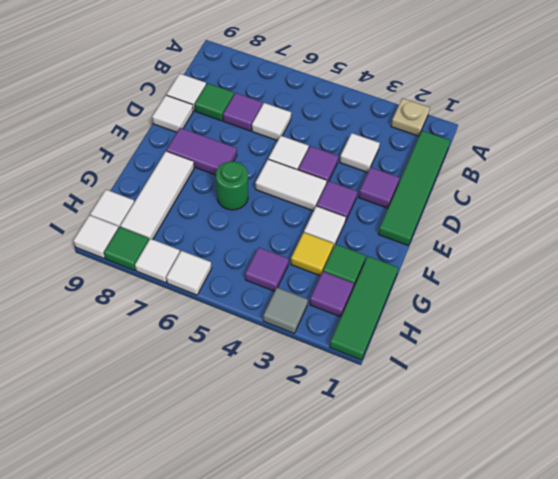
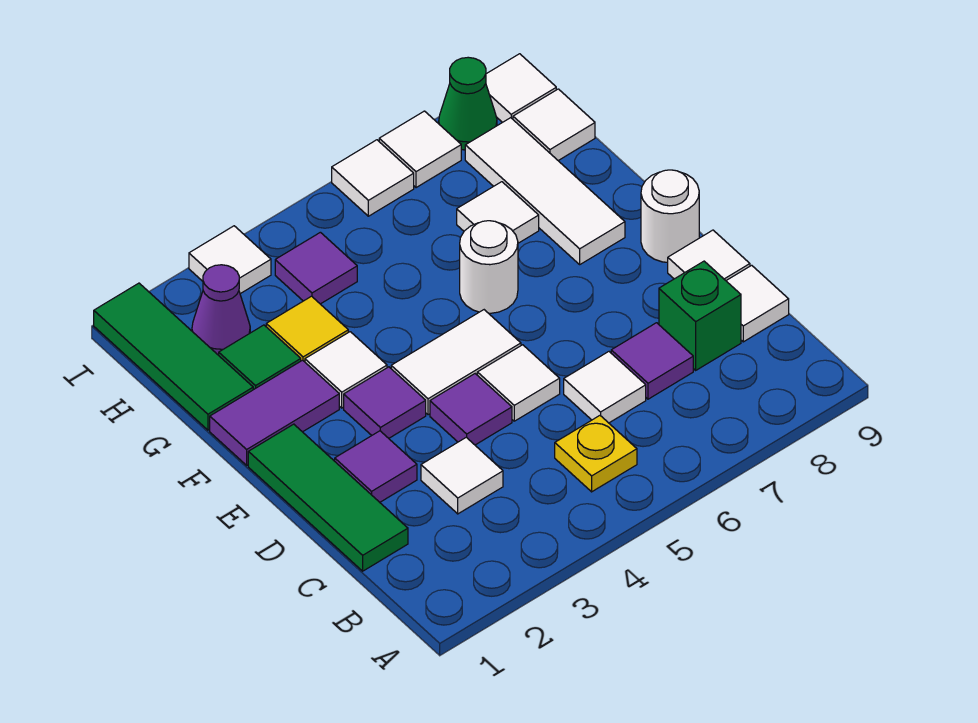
tan plate A2 level 1 -> none
green tile B1:E1 level 1 -> green tile C1:E1 level 1
none -> yellow plate B5 level 1
green tile C8 level 1 -> green brick C8 level 1
purple tile E7:E8 level 1 -> purple tile F1:F2 level 1
none -> white round brick E9 level 1
green round brick F6 level 1 -> white round brick F6 level 1
none -> white tile G7 level 1
purple tile H2 level 1 -> purple cone H2 level 1
grey tile I3 level 1 -> white tile I3 level 1
green tile I8 level 1 -> green cone I8 level 1

